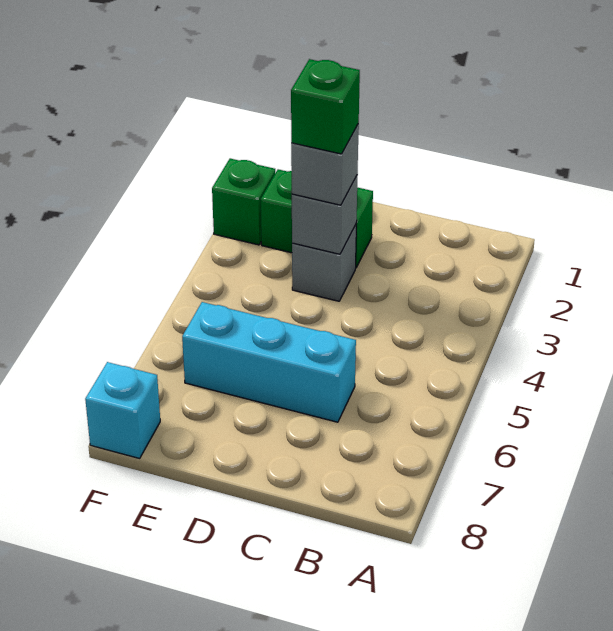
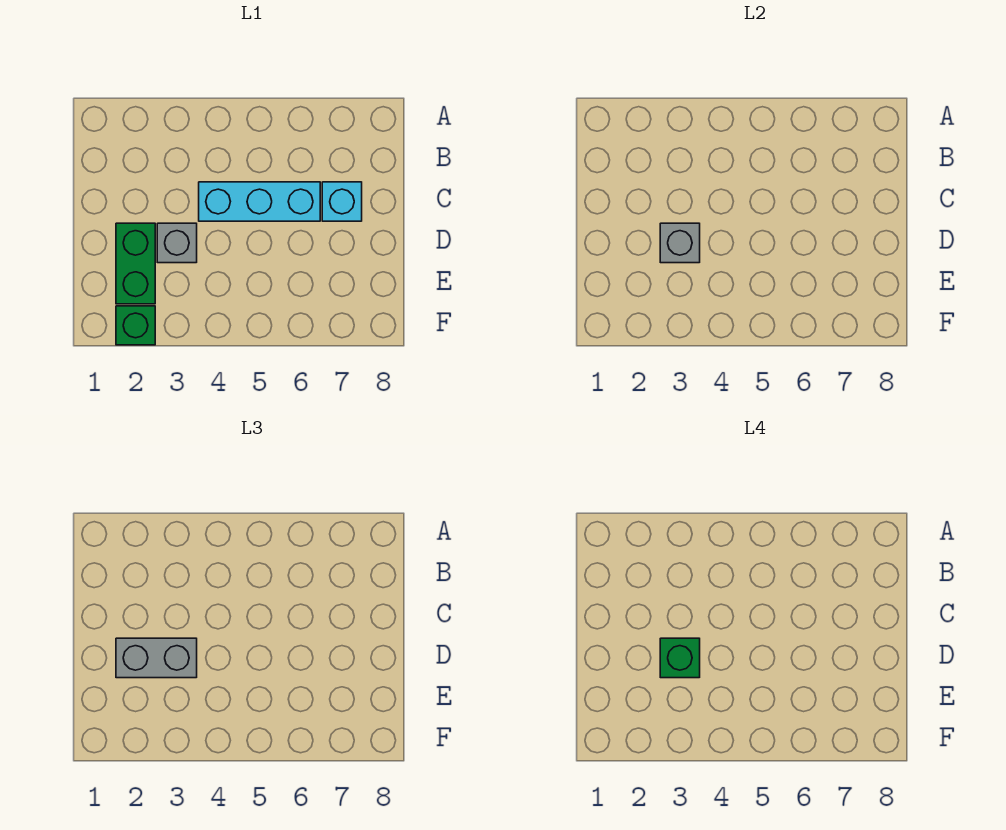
cyan brick C6:E6 level 1 -> cyan brick C4:C6 level 1
grey brick D3 level 3 -> grey brick D2:D3 level 3
cyan brick F8 level 1 -> cyan brick C7 level 1

